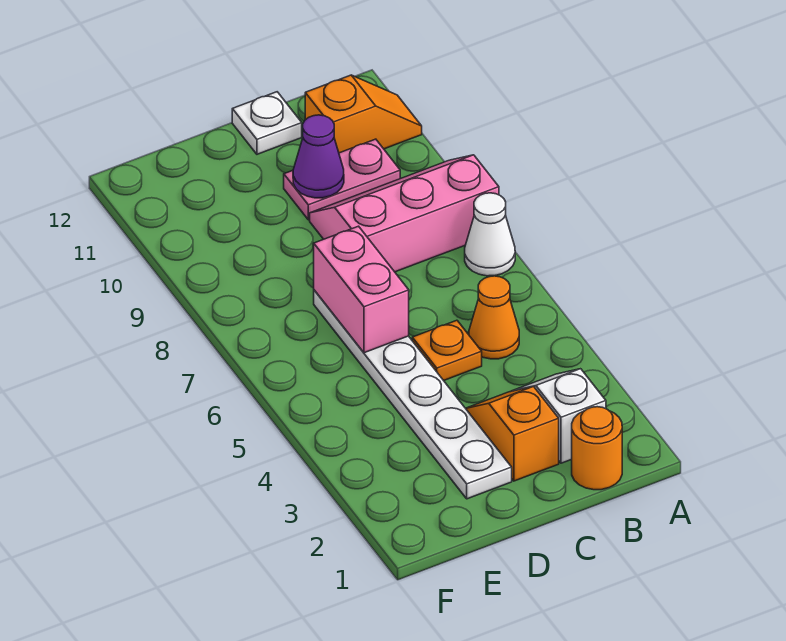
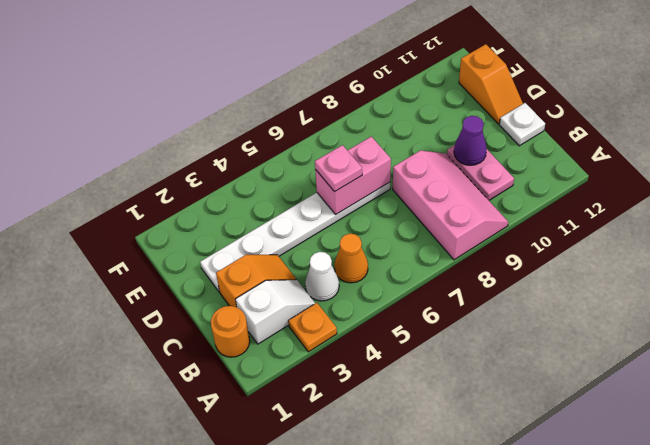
white cone A7 level 1 -> white cone B4 level 1
orange slope A11:B11 level 1 top B -> orange slope D12:E12 level 1 top E
orange plate C5 level 1 -> orange plate A3 level 1
none -> pink plate D6 level 3

